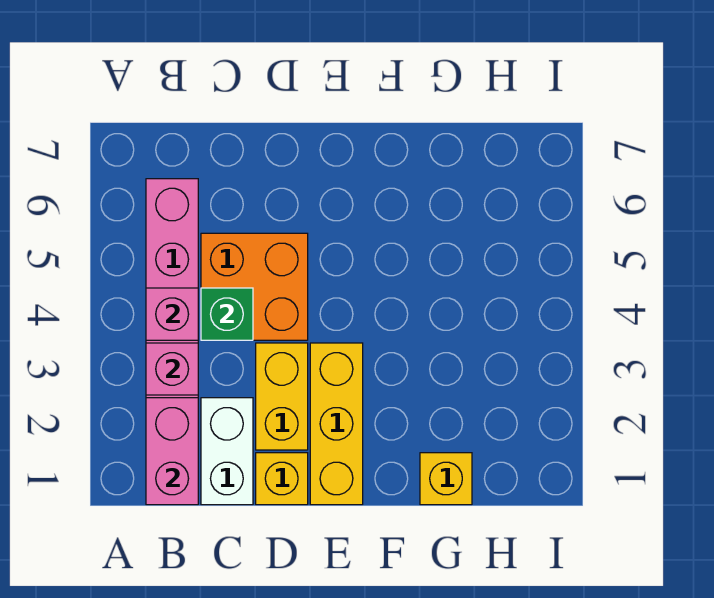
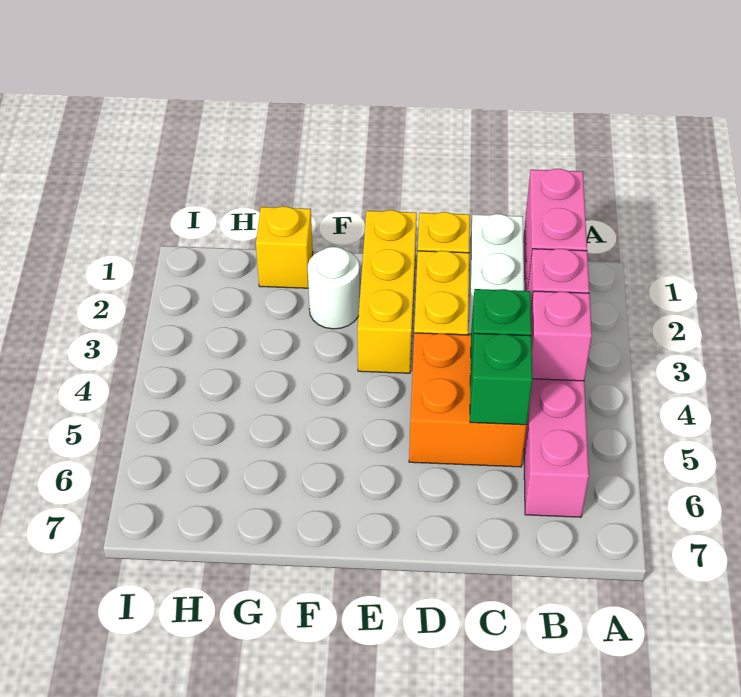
none -> green brick C5 level 2
none -> white round brick F2 level 1

